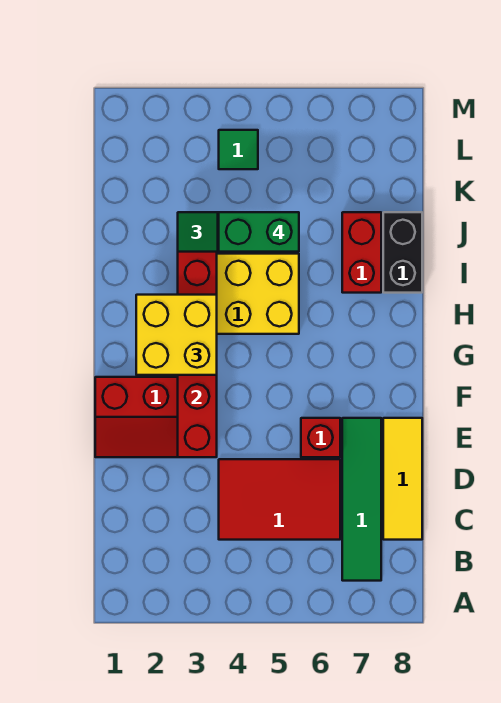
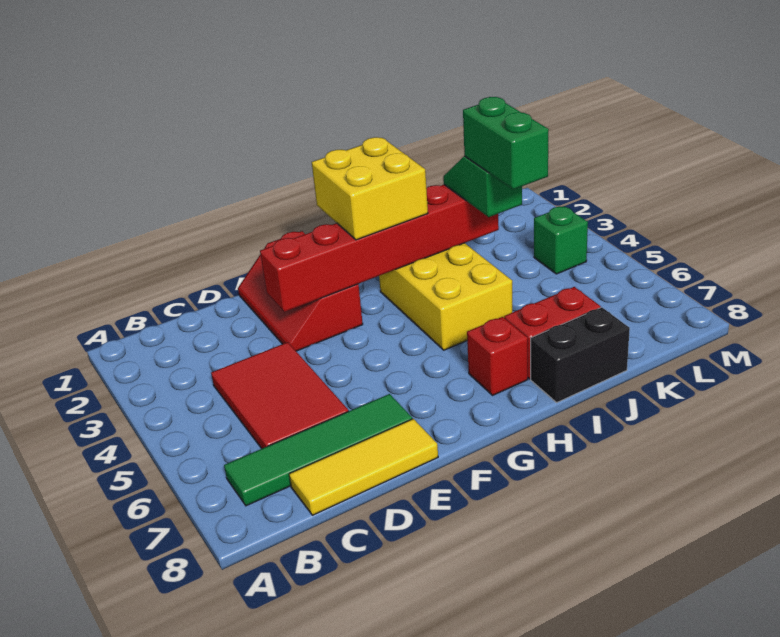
red brick E6 level 1 -> red brick H7 level 1
green tile L4 level 1 -> green brick L4 level 1

